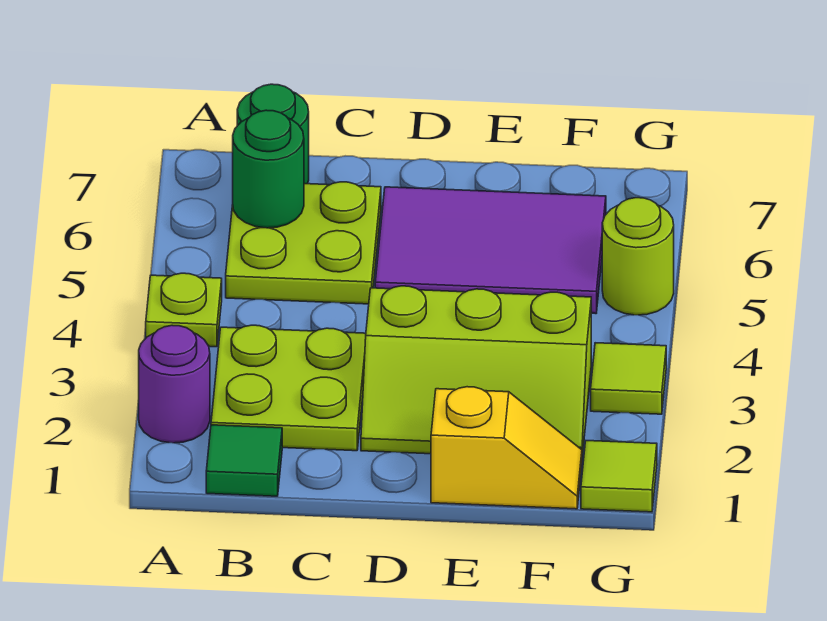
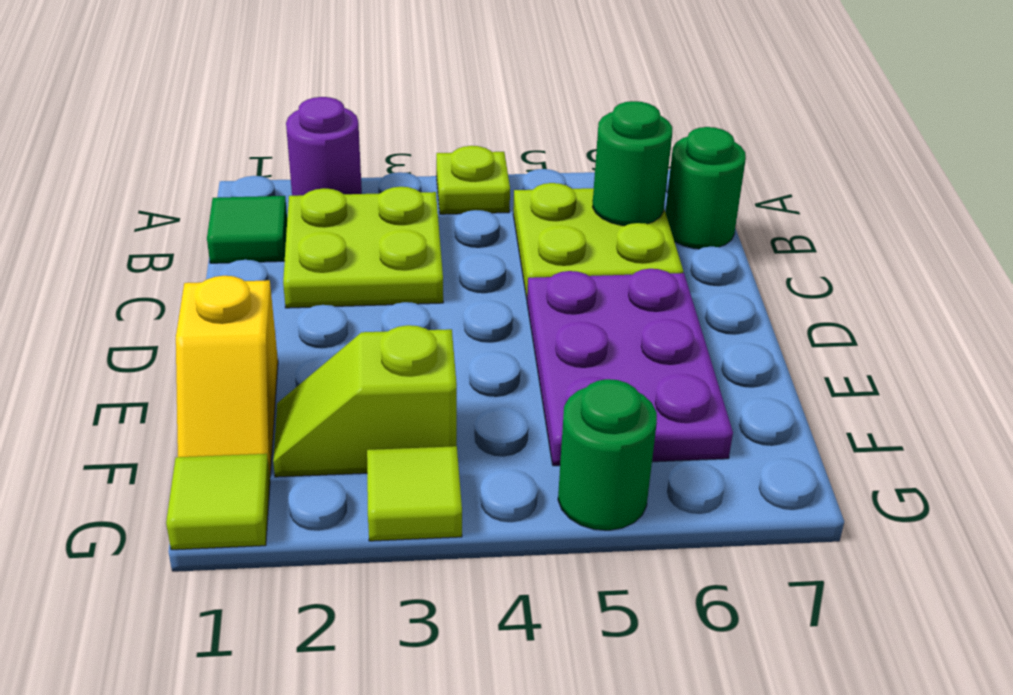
lime slope D2:F3 level 1 top 3 -> lime slope F2:F3 level 1 top 3
purple tile D5:F6 level 1 -> purple plate D5:F6 level 1
lime round brick G5 level 1 -> green round brick G5 level 1

